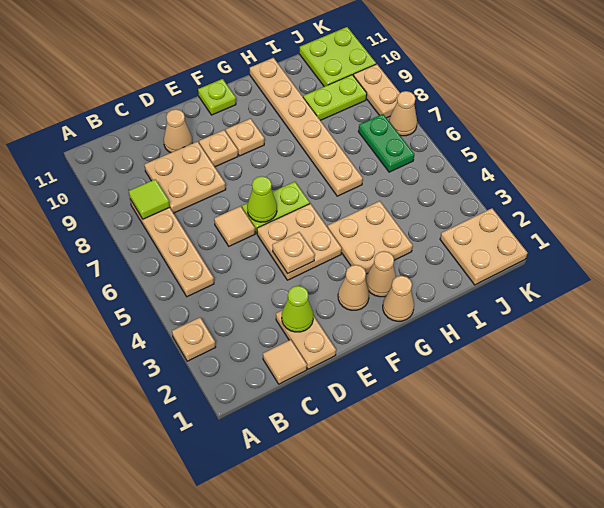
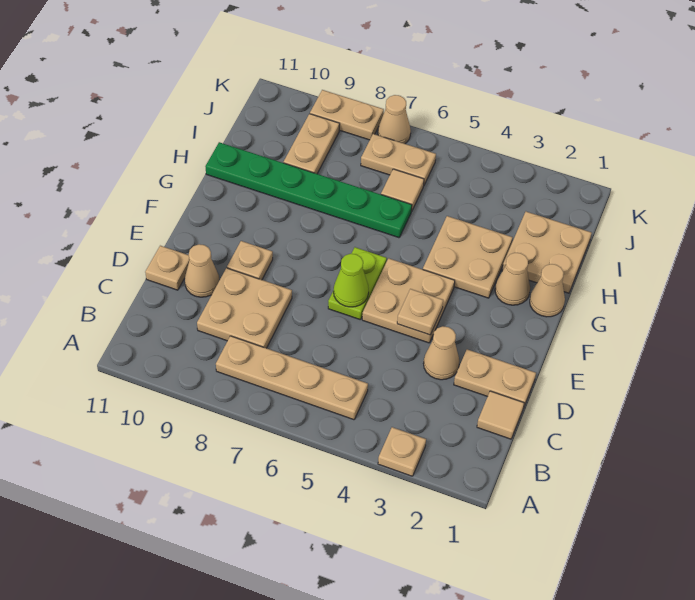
lime tile B8 level 2 -> none
lime cone D2 level 2 -> none
tan tile D6 level 1 -> tan tile I6 level 1
tan cone F2 level 1 -> tan cone D3 level 1
tan plate F9 level 1 -> tan plate D11 level 1
lime plate F11 level 1 -> none
tan plate H6:H11 level 1 -> green plate H6:H11 level 1
lime plate I9:J9 level 1 -> tan plate I9:J9 level 1
tan plate J1:K2 level 1 -> tan plate H1:I2 level 1
green plate J6:J7 level 1 -> tan plate J6:J7 level 1
lime plate J10:K11 level 1 -> none

